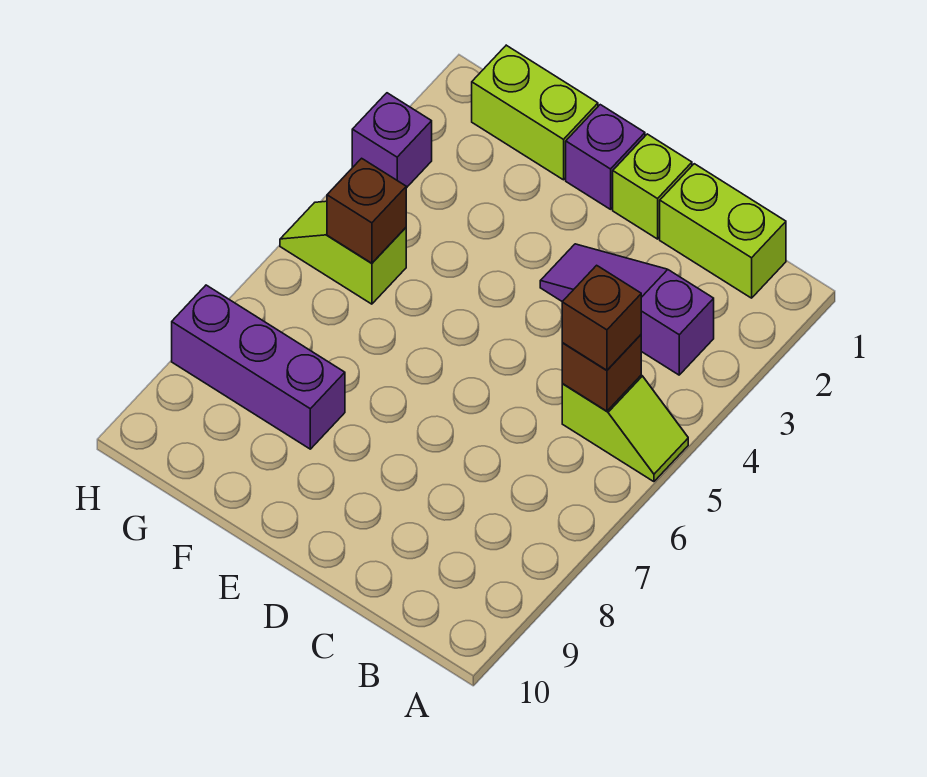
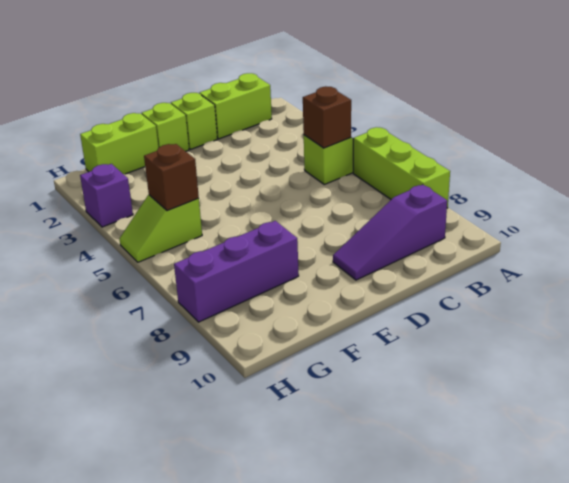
none -> lime brick A6:A8 level 1
purple slope B3:D3 level 1 top B -> purple slope B9:D9 level 1 top B
brown brick B5 level 3 -> none
purple brick E1 level 1 -> lime brick E1 level 1

